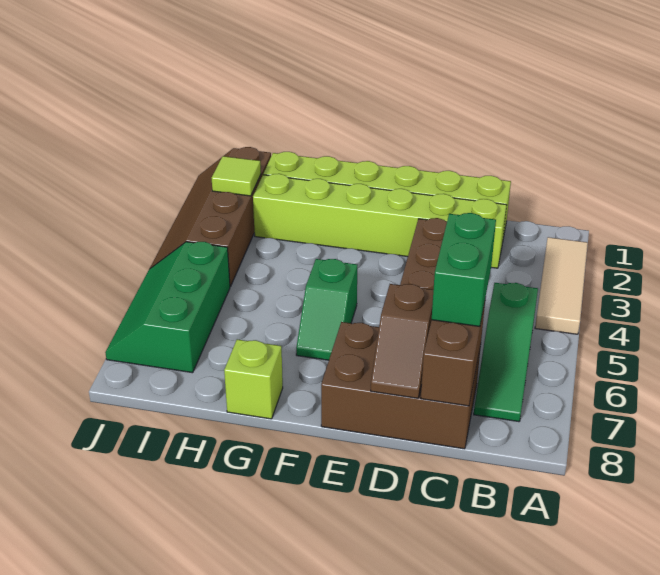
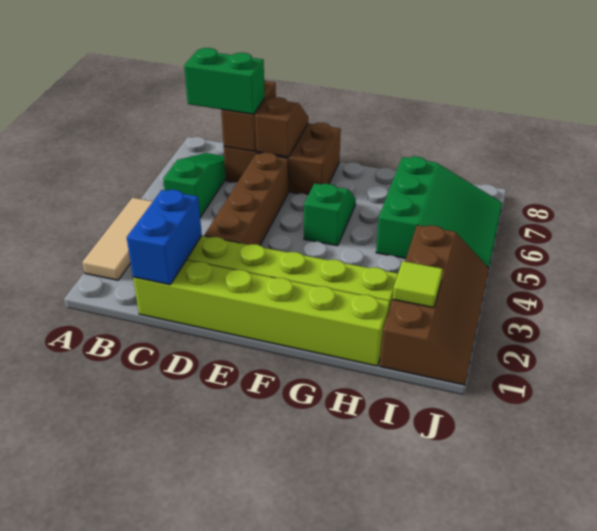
none -> blue brick C1:C2 level 2
green brick C6:C7 level 3 -> green brick B7:C7 level 3
lime brick G8 level 1 -> none
green slope I5:J7 level 1 top I -> green slope H5:J7 level 1 top H

